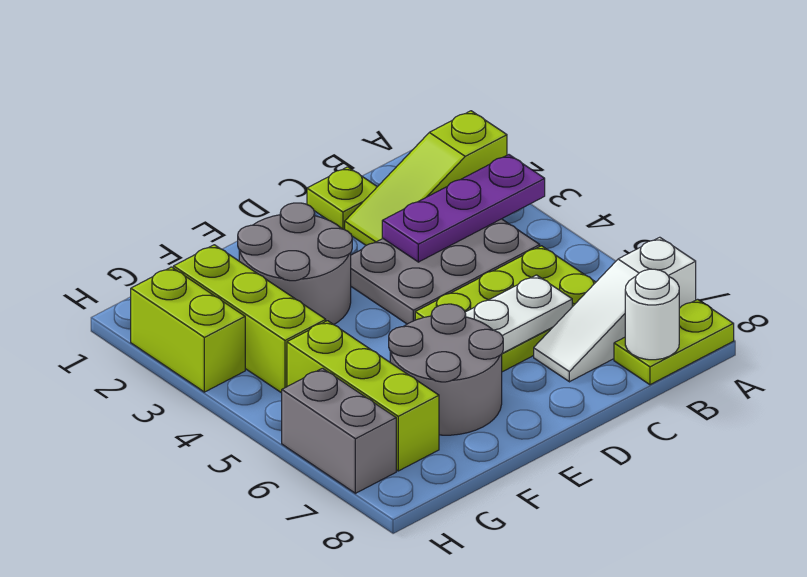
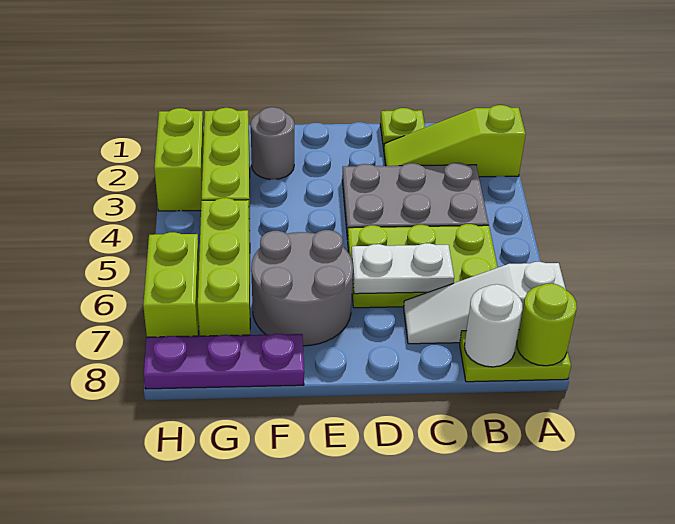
purple plate A3:C3 level 2 -> purple plate F8:H8 level 1
none -> lime round brick A8 level 2
grey round brick E2:F3 level 1 -> grey round brick F2 level 1
grey brick H6:H7 level 1 -> lime brick H6:H7 level 1

